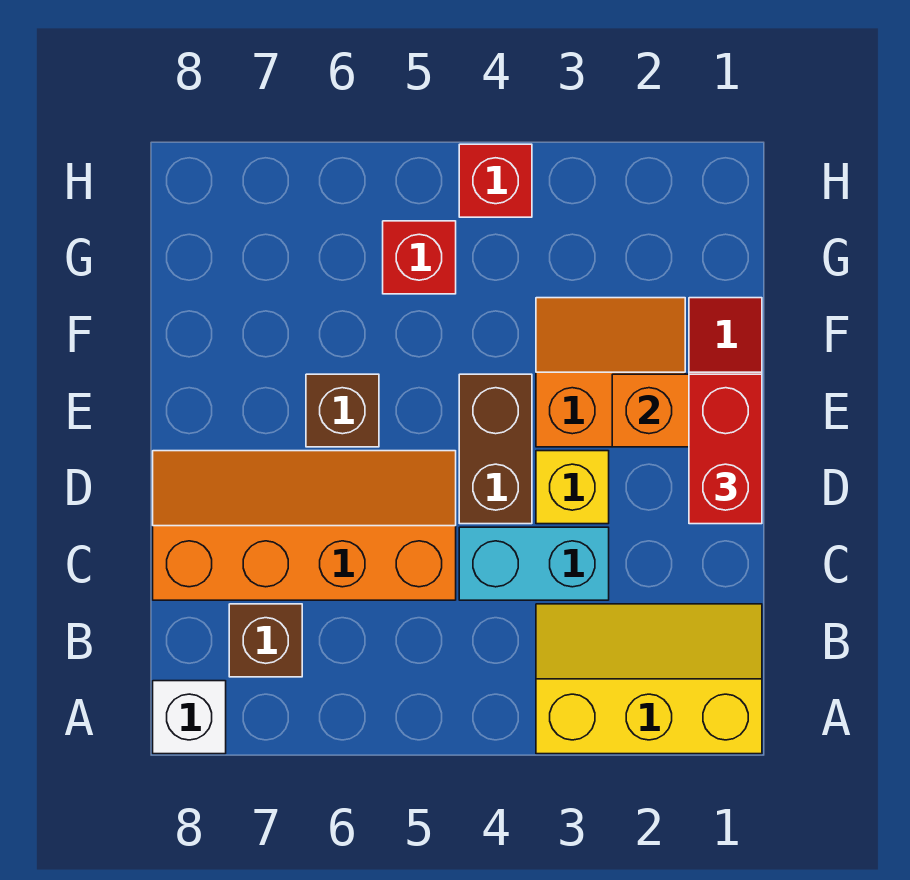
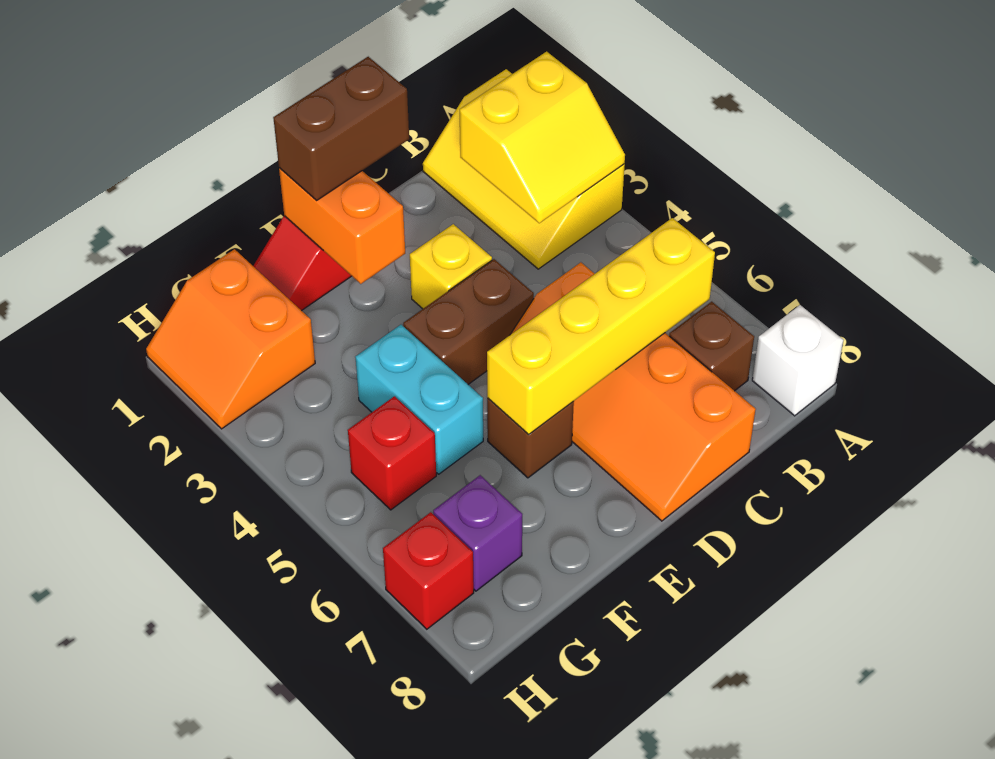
none -> yellow slope A2:B3 level 2 top 2
none -> yellow brick B6:E6 level 2
cyan brick C3:C4 level 1 -> cyan brick F4:F5 level 1
red brick D1:E1 level 3 -> brown brick D1:E1 level 3
orange slope E2:F3 level 1 top E -> orange slope G1:H2 level 1 top G
none -> purple brick G7 level 1
red brick H4 level 1 -> red brick H7 level 1

